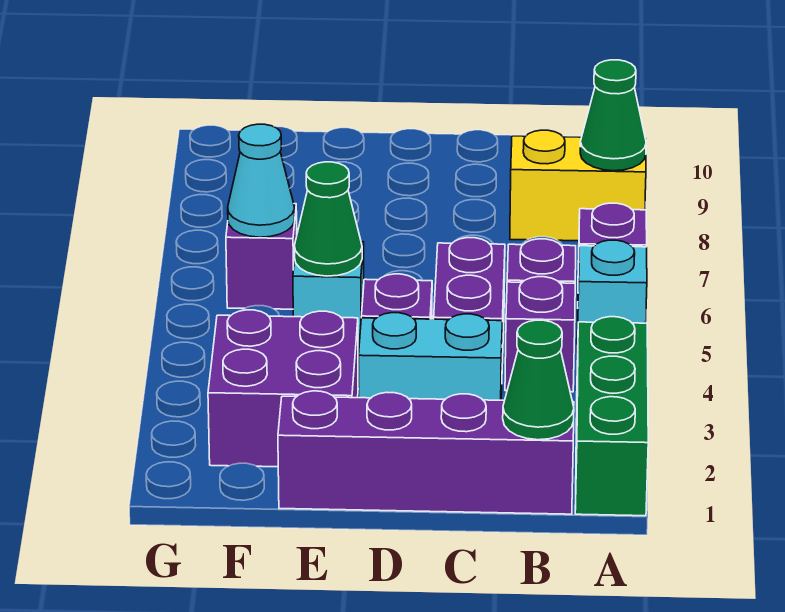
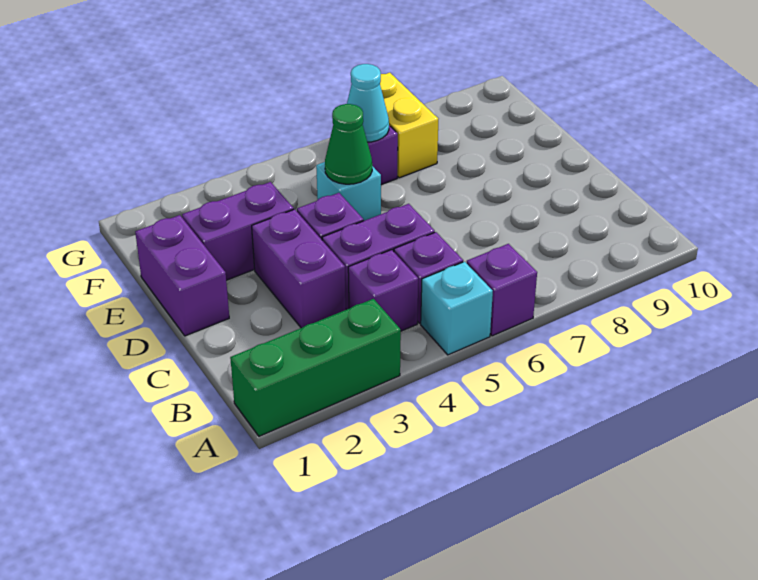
yellow brick A8:B8 level 1 -> yellow brick F7:G7 level 1
green cone A8 level 2 -> none
purple brick B1:E1 level 1 -> purple brick D1:E1 level 1
green cone B1 level 2 -> none
cyan brick C3:D3 level 1 -> purple brick C3:D3 level 1
purple brick E2:F3 level 1 -> purple brick E2:E3 level 1

